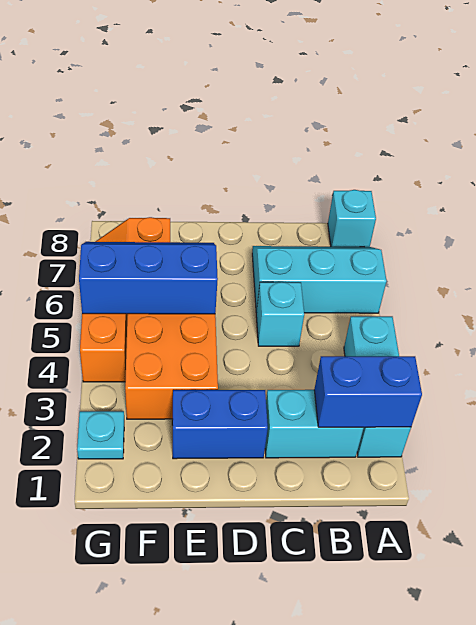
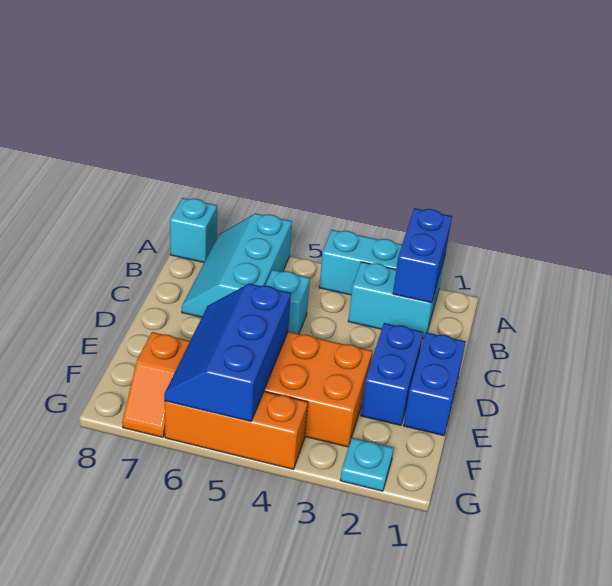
cyan brick B2:C2 level 1 -> cyan brick B2:B3 level 1
none -> blue brick D1:E1 level 1

